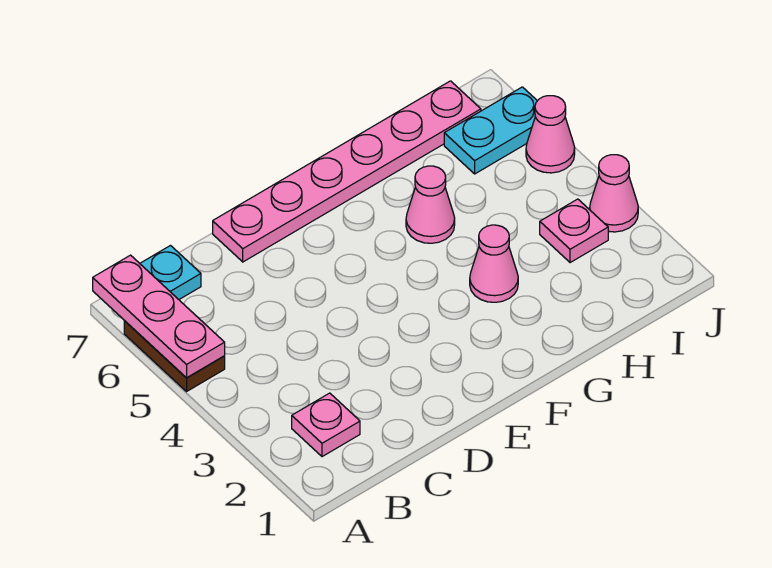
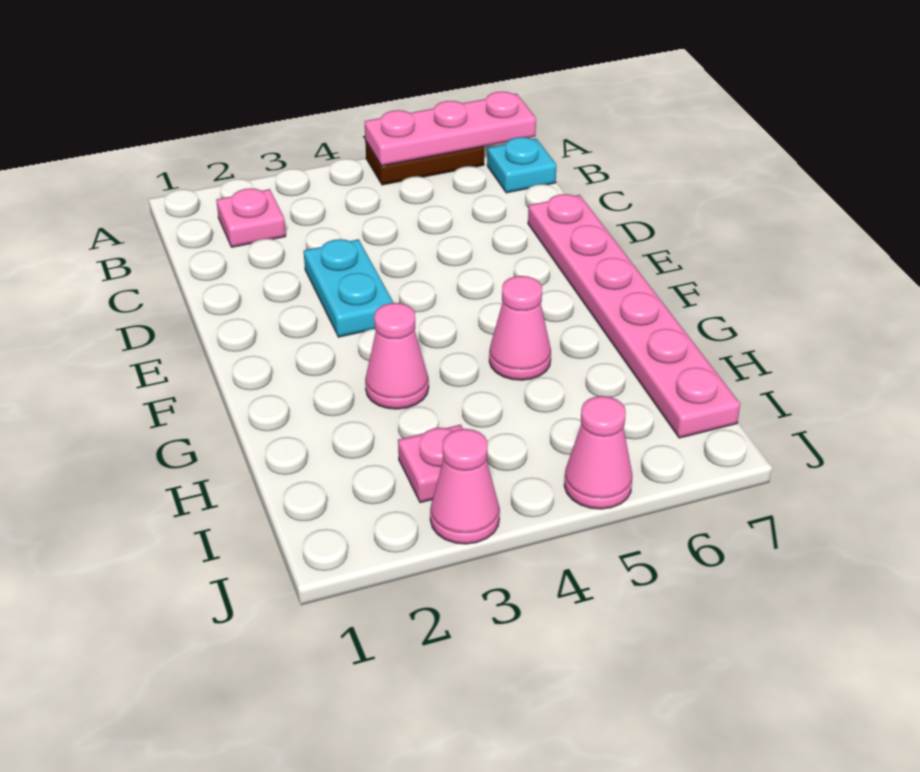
cyan plate I6:J6 level 1 -> cyan plate D3:E3 level 1

